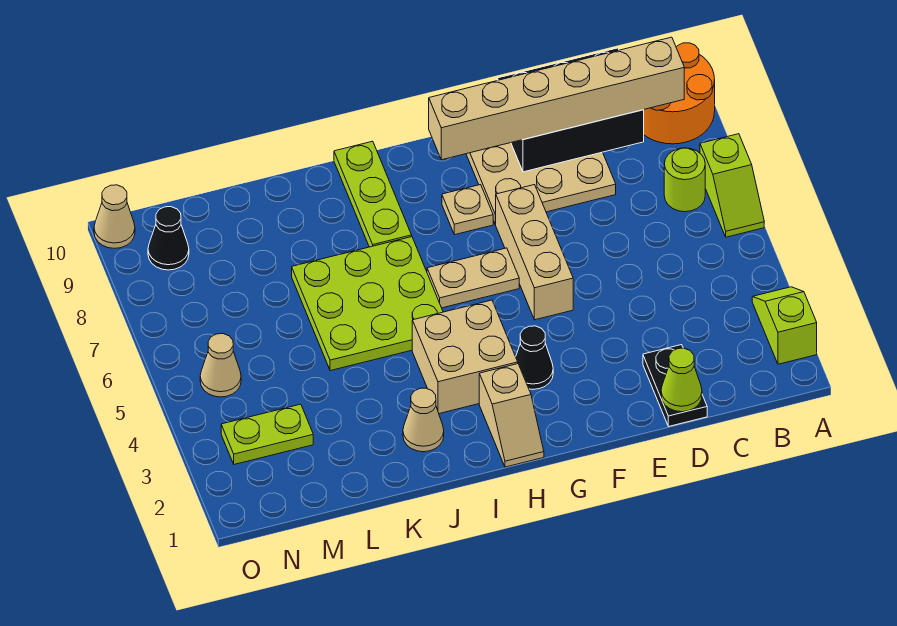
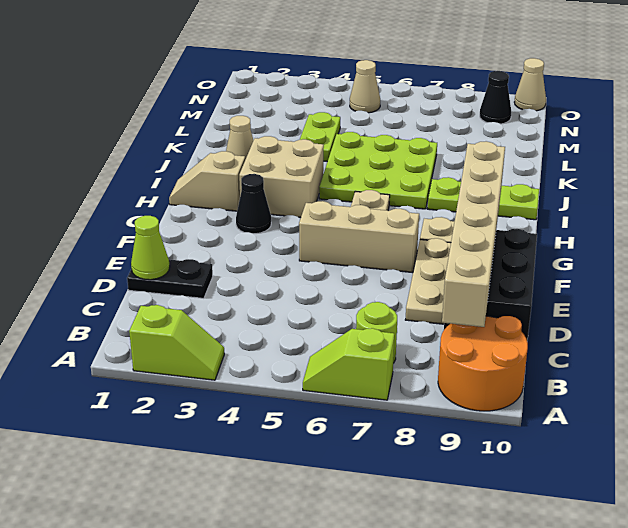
lime plate M3:N3 level 1 -> lime plate K4:L4 level 1

